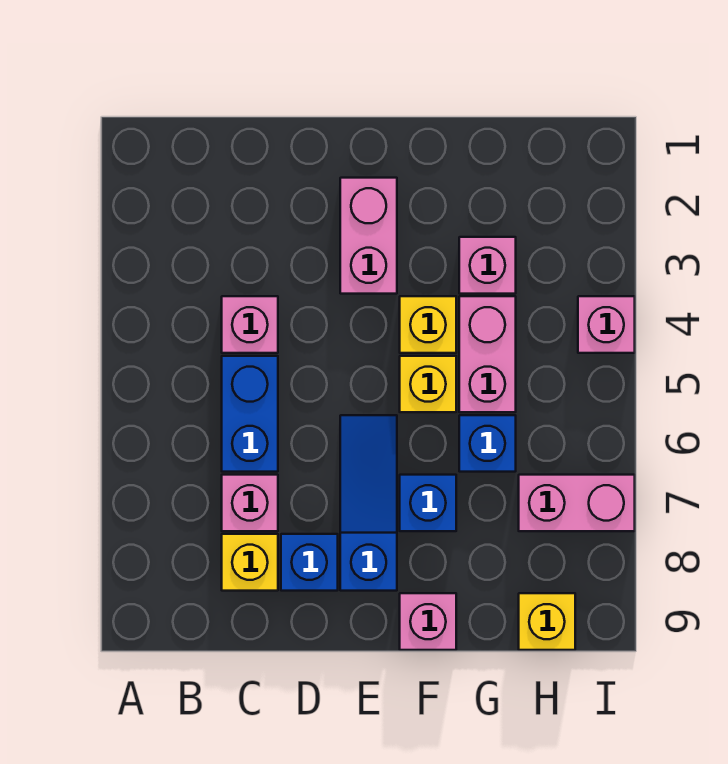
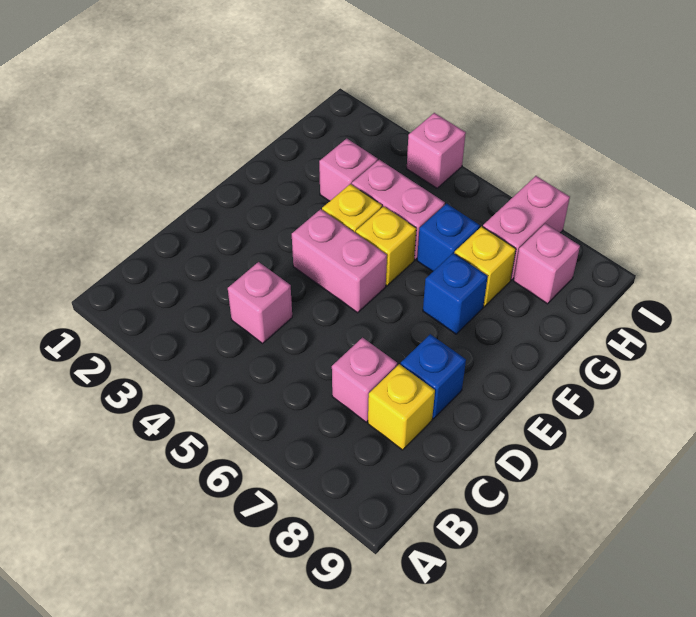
blue brick C5:C6 level 1 -> none
pink brick E2:E3 level 1 -> pink brick E4:E5 level 1
blue slope E6:E8 level 1 top 8 -> none
pink brick F9 level 1 -> pink brick H8 level 1
yellow brick H9 level 1 -> yellow brick G7 level 1

